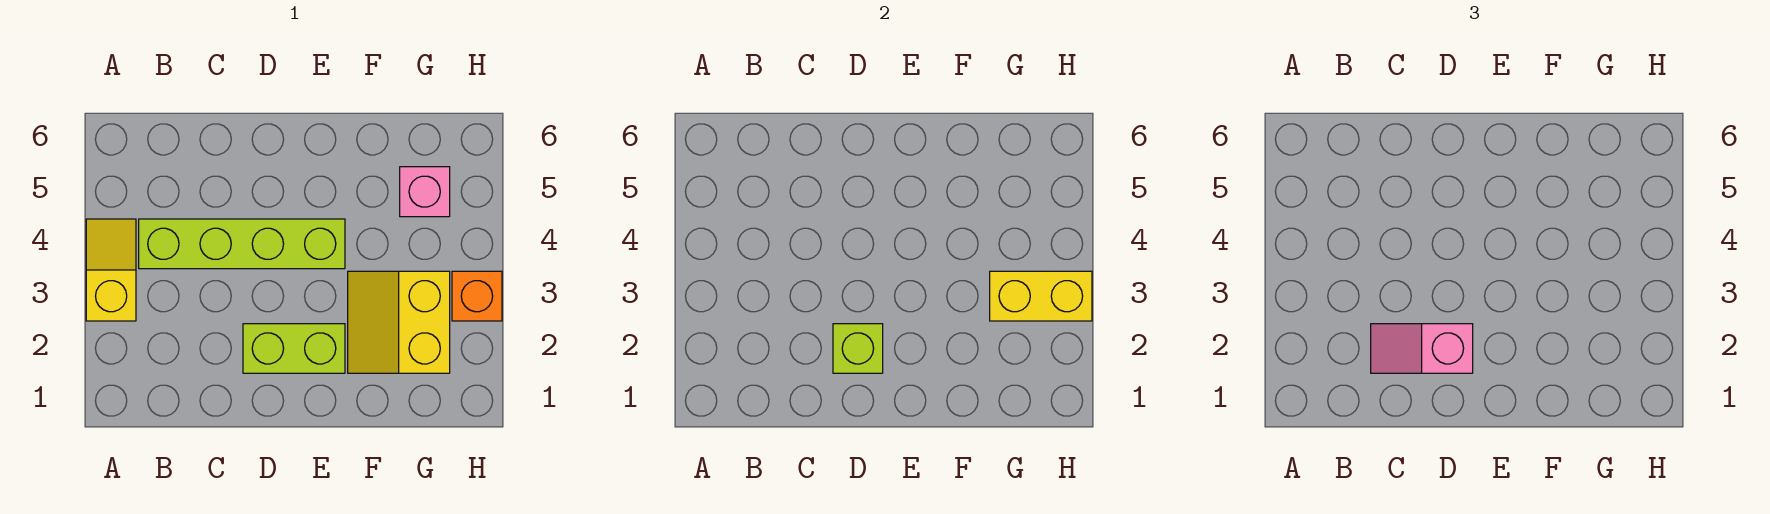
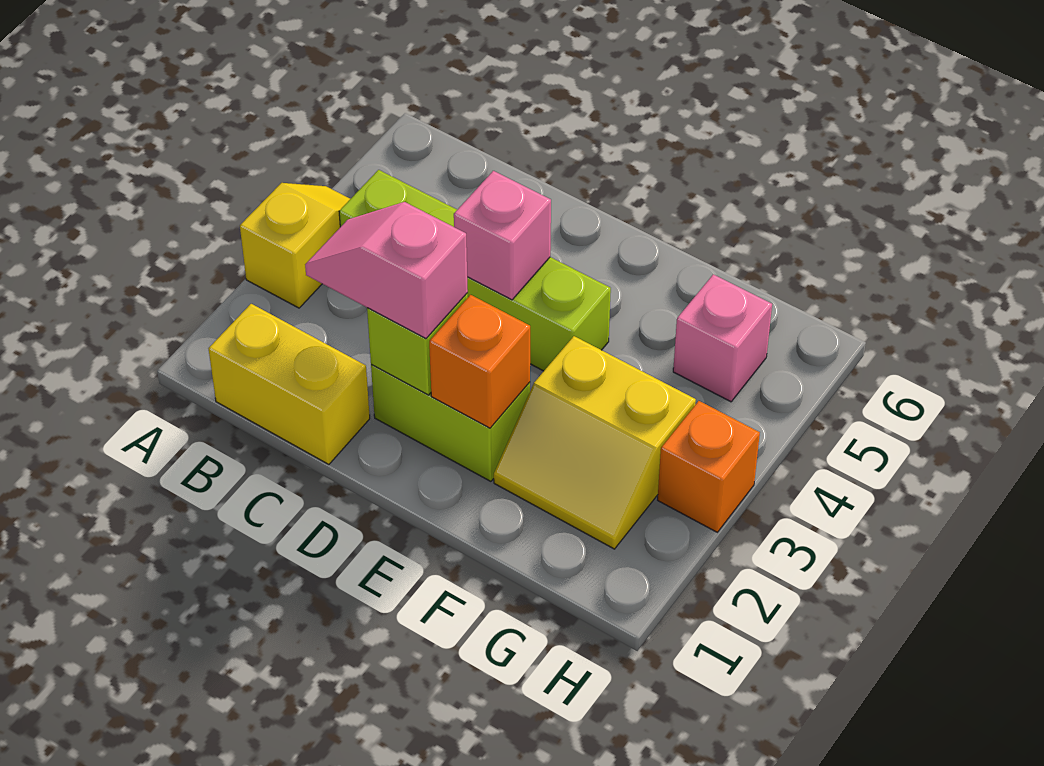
none -> pink brick D4 level 2
none -> orange brick E2 level 2
yellow slope F2:G3 level 1 top G -> yellow slope F2:G3 level 1 top 3
yellow brick G3:H3 level 2 -> yellow brick B1:C1 level 1

